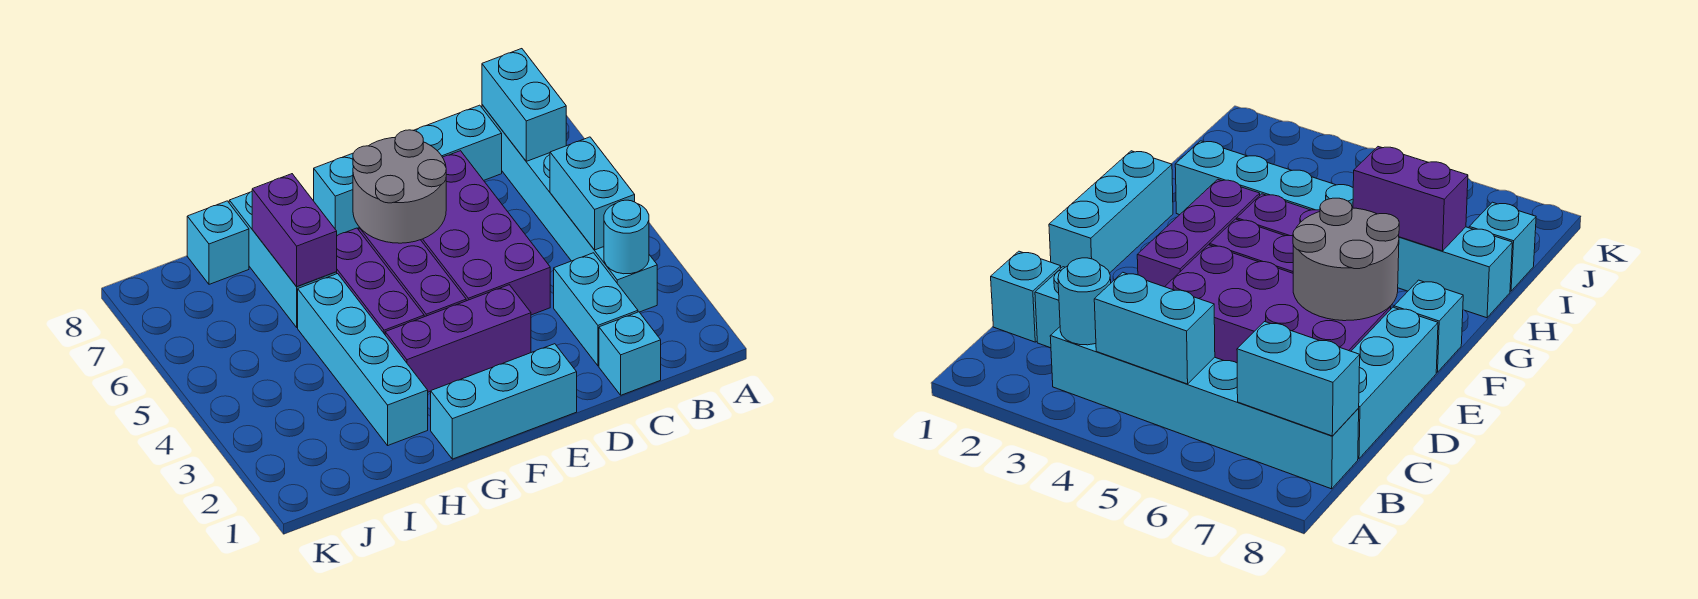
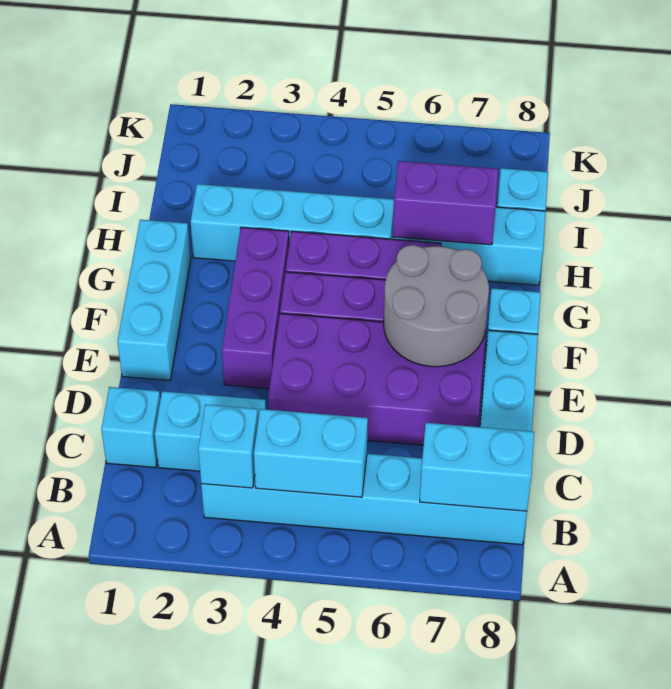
cyan round brick B3 level 2 -> cyan brick B3 level 2

